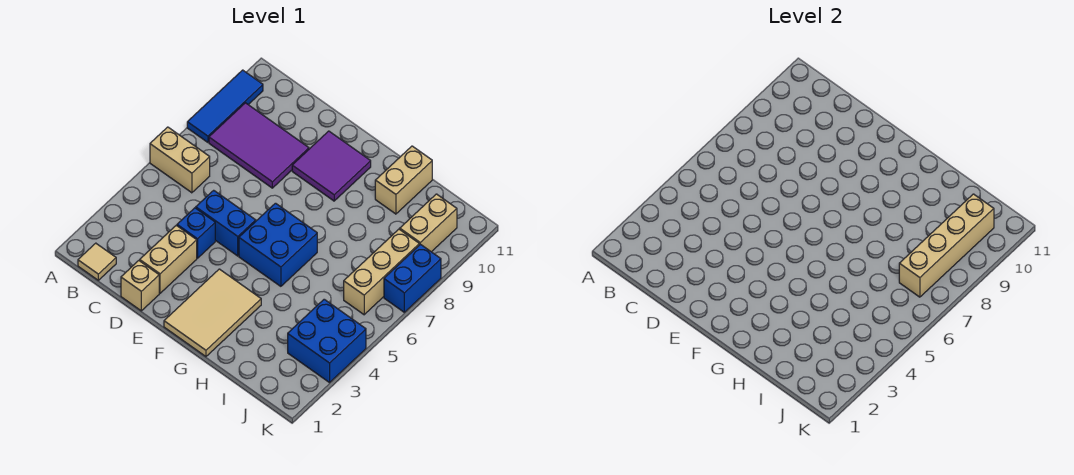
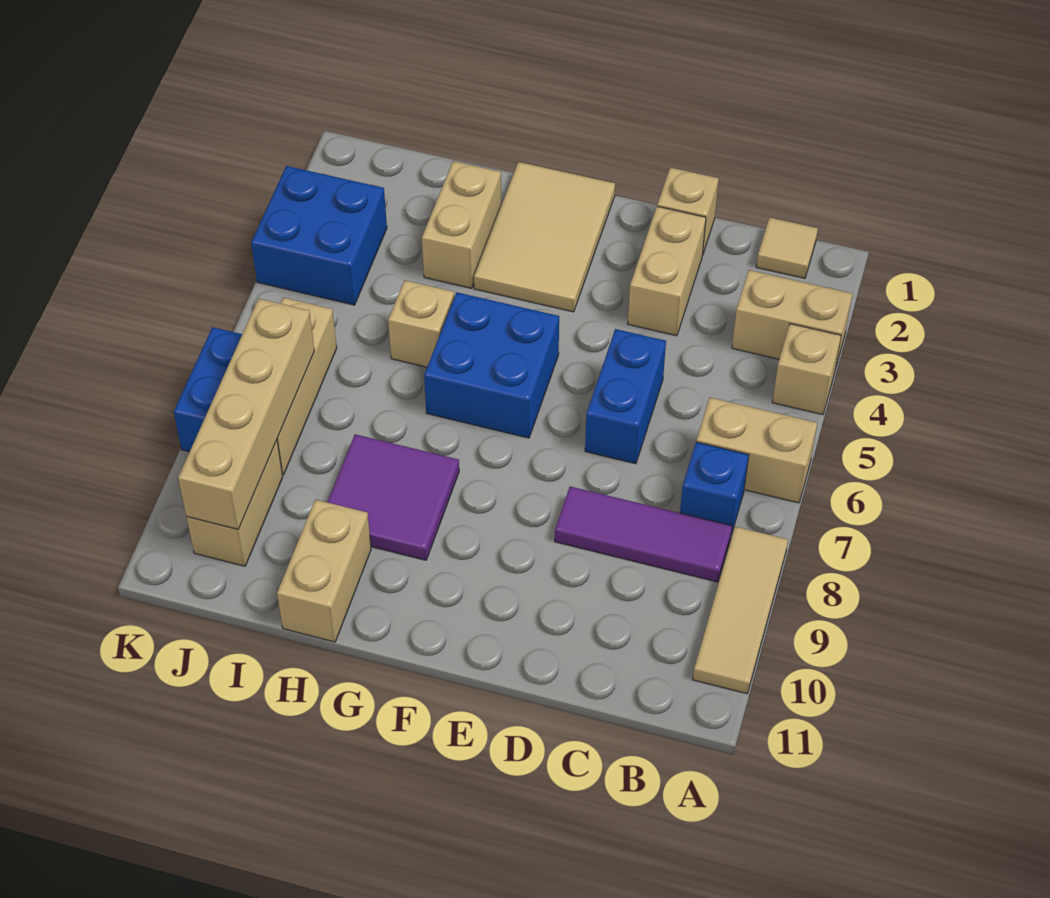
none -> tan brick A3:B3 level 1
none -> tan brick A4 level 1
blue tile A8:A10 level 1 -> tan tile A8:A10 level 1
purple tile B8:D9 level 1 -> purple tile B8:D8 level 1
blue brick D4 level 1 -> blue brick B7 level 1
blue brick D5:E5 level 1 -> blue brick D5:D6 level 1
purple tile E9:F10 level 1 -> purple tile G8:H9 level 1
none -> tan brick H2:H3 level 1
none -> tan brick H5 level 1

